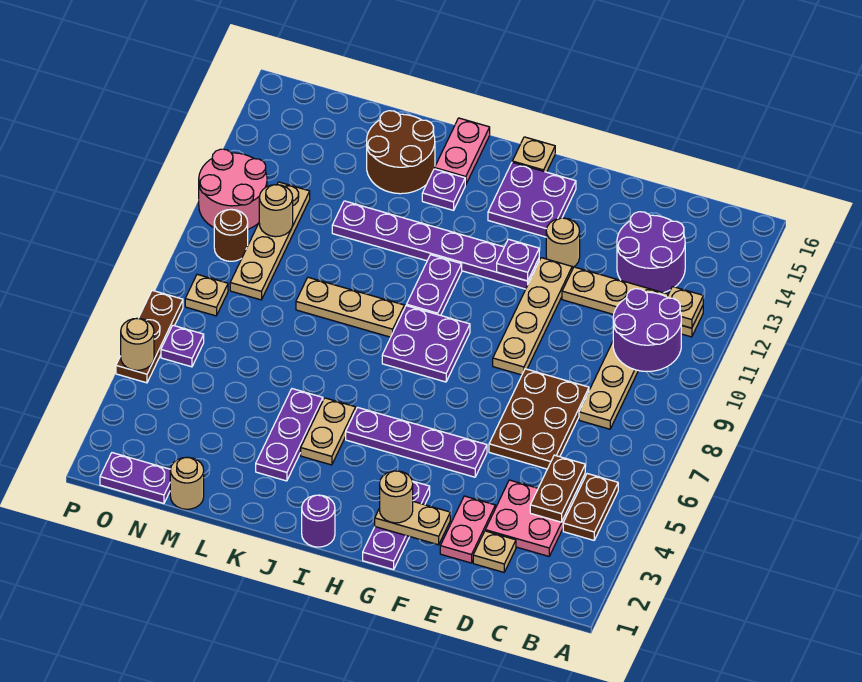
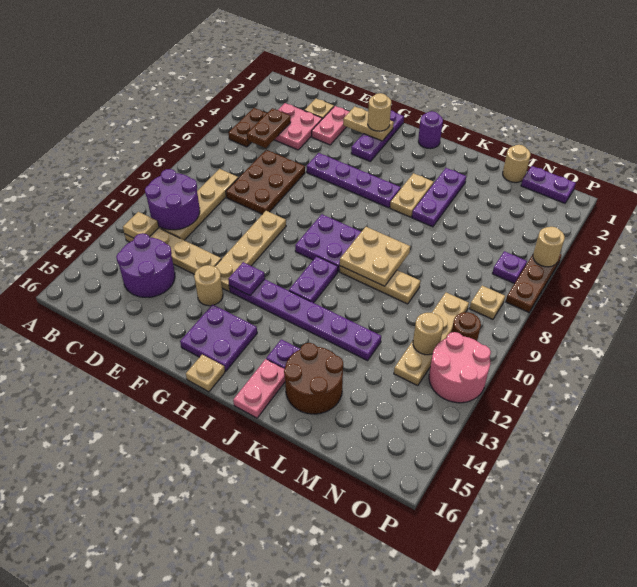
none -> tan plate J8:K9 level 2

